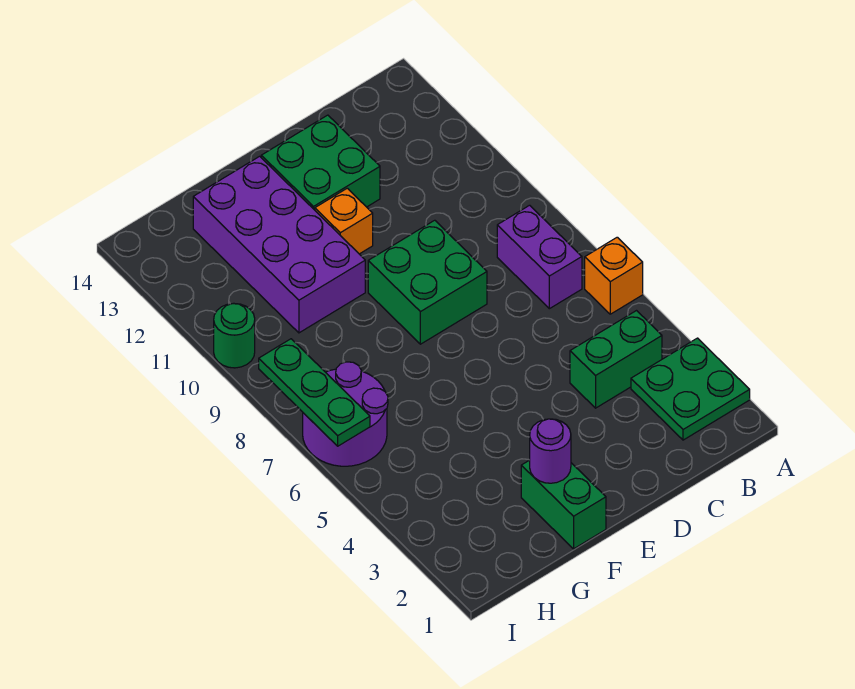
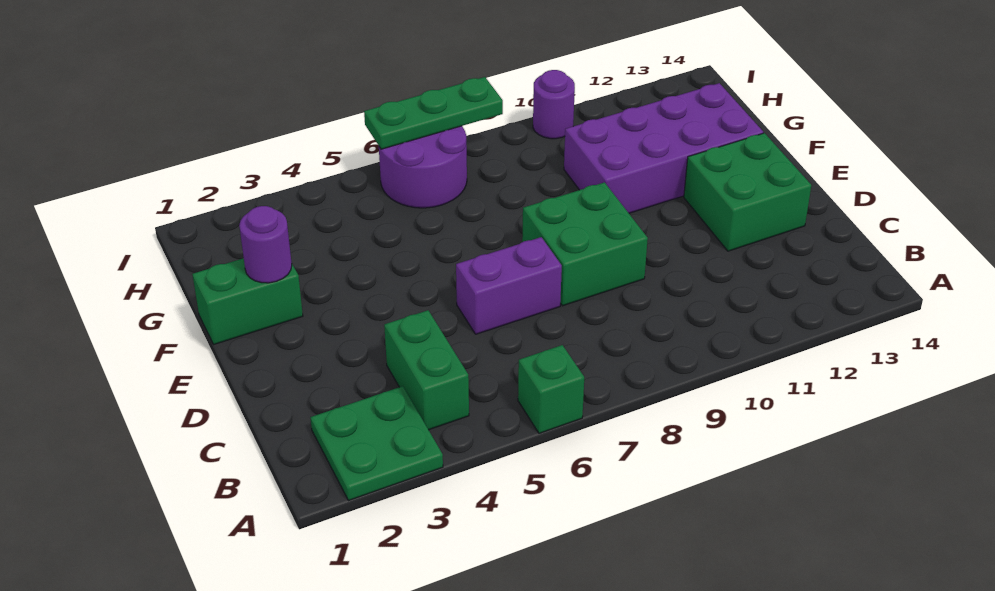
orange brick A6 level 1 -> green brick A6 level 1
purple brick B7:B8 level 1 -> purple brick D6:D7 level 1
orange brick E11 level 1 -> none
green round brick I10 level 1 -> purple round brick I10 level 1

